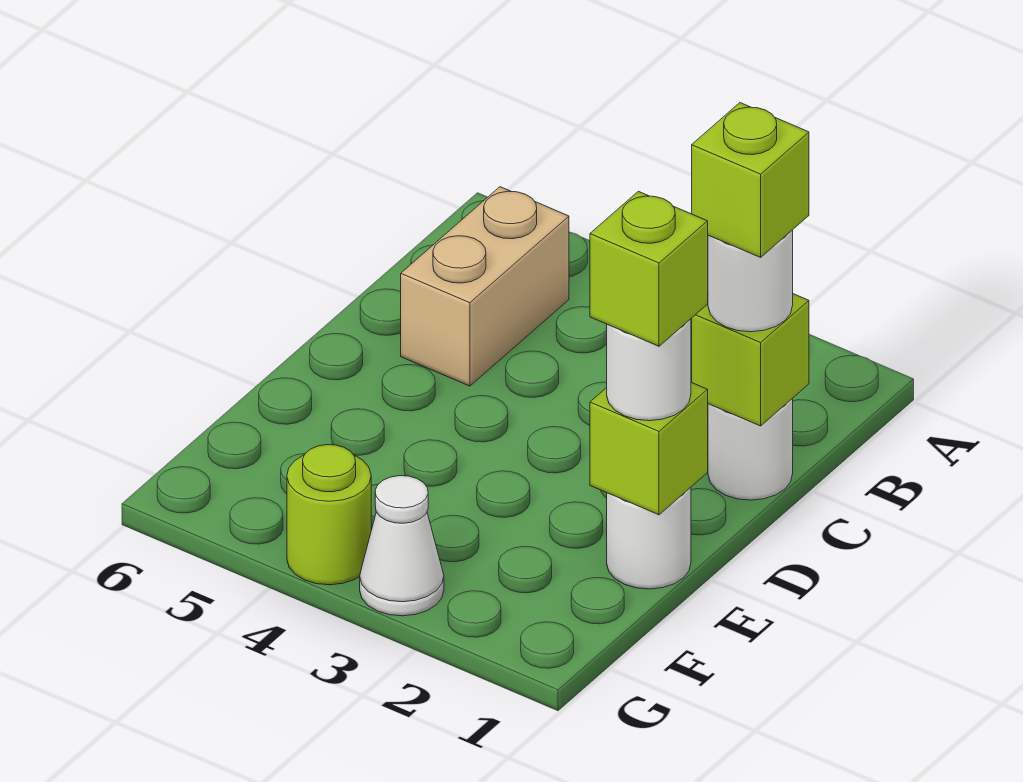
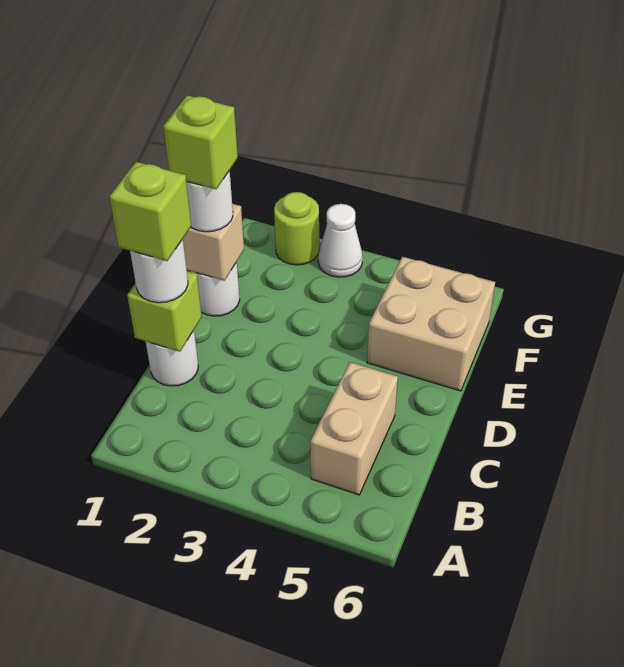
lime brick E1 level 2 -> tan brick E1 level 2
none -> tan brick E5:F6 level 1
lime round brick G4 level 1 -> lime round brick G2 level 1

